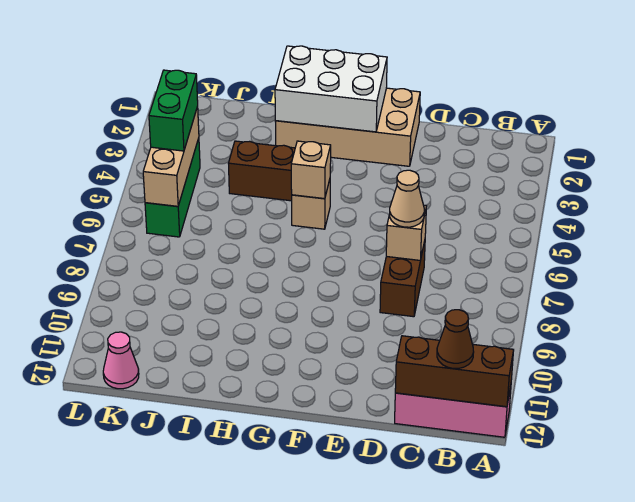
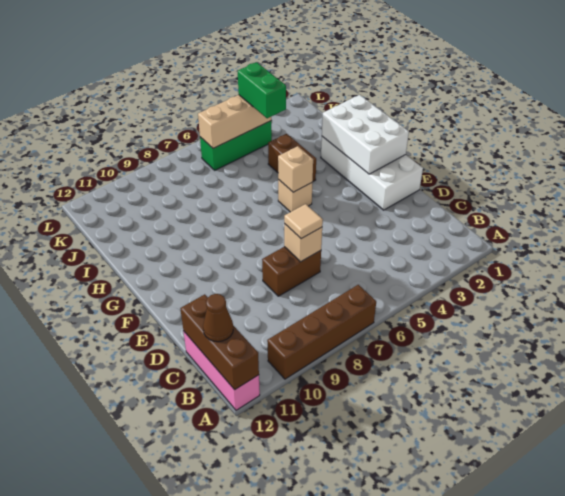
none -> brown brick A7:A10 level 1
tan cone D7 level 3 -> tan tile D7 level 3
tan brick E1:H2 level 1 -> white brick E1:H2 level 1
green brick K4:K5 level 3 -> green brick J4:K4 level 3
pink cone K12 level 1 -> none

